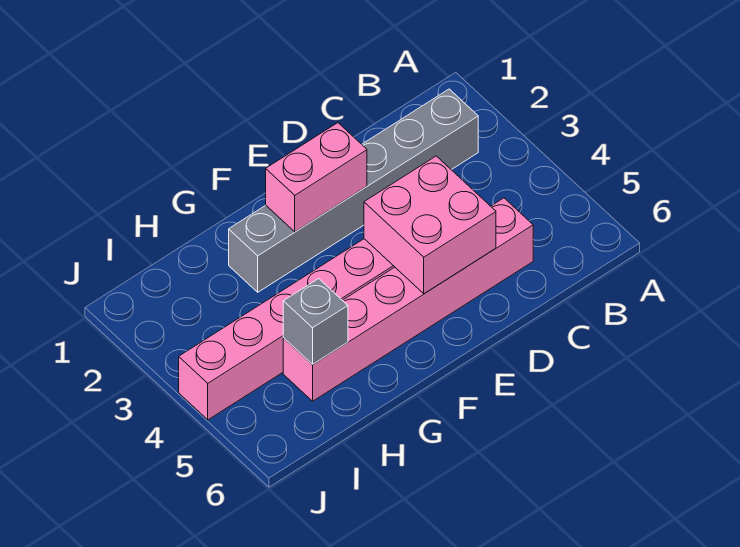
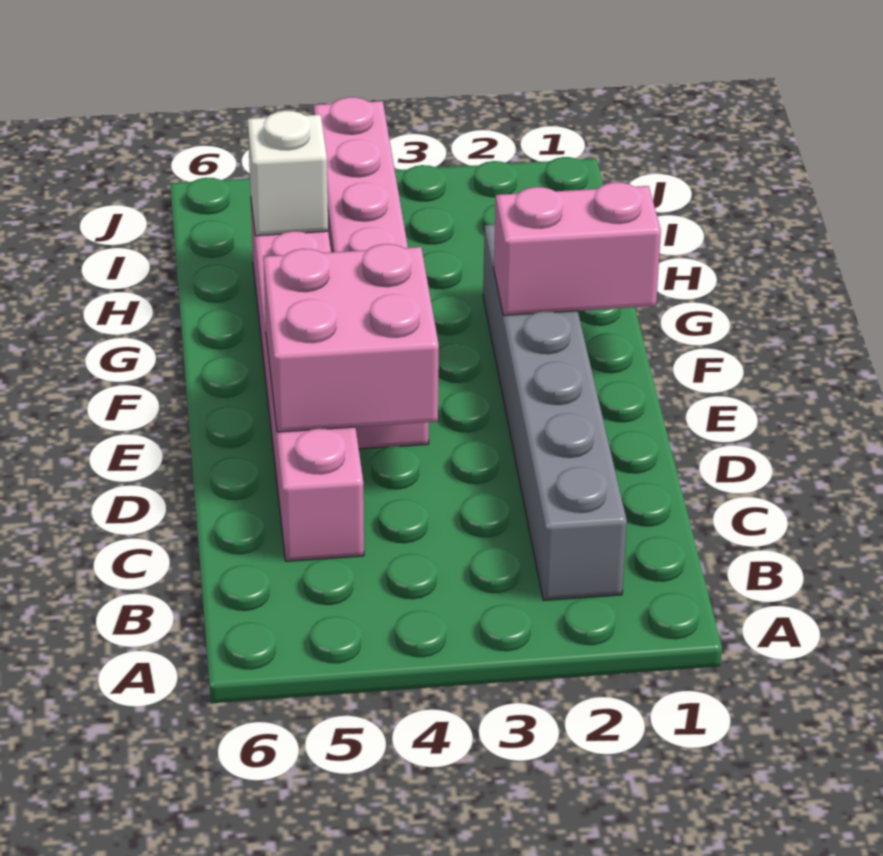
pink brick E2:F2 level 2 -> pink brick F1:F2 level 2
grey brick H5 level 2 -> white brick H5 level 2

